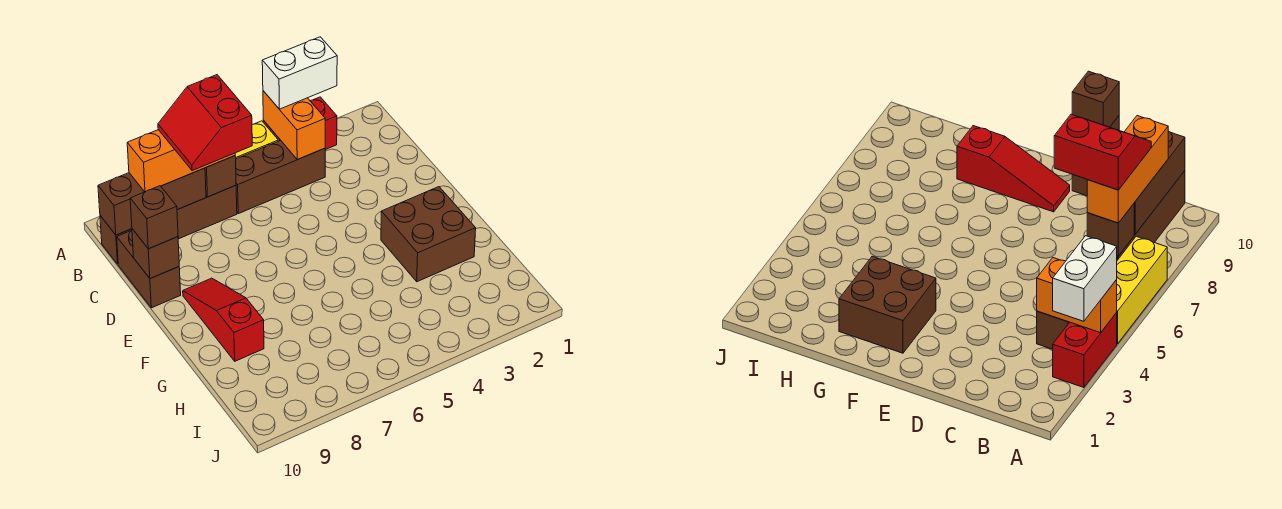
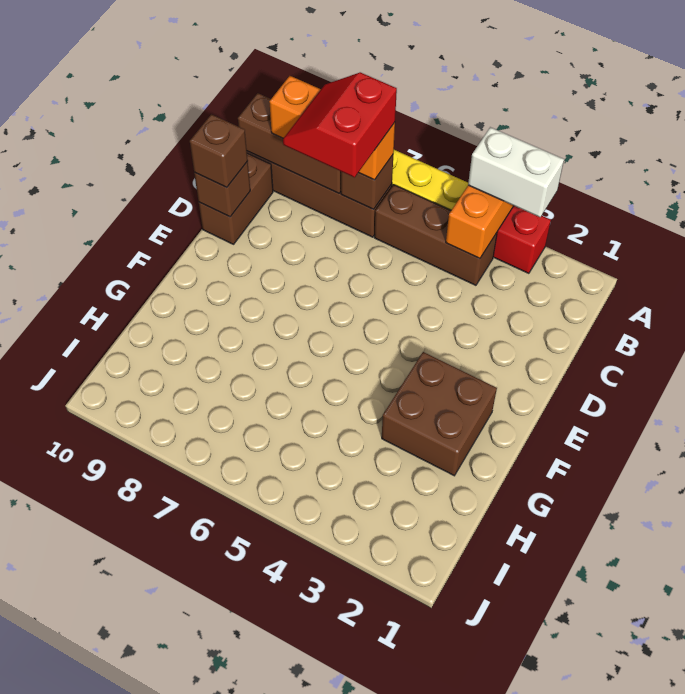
red slope E9:G9 level 1 top G -> none

